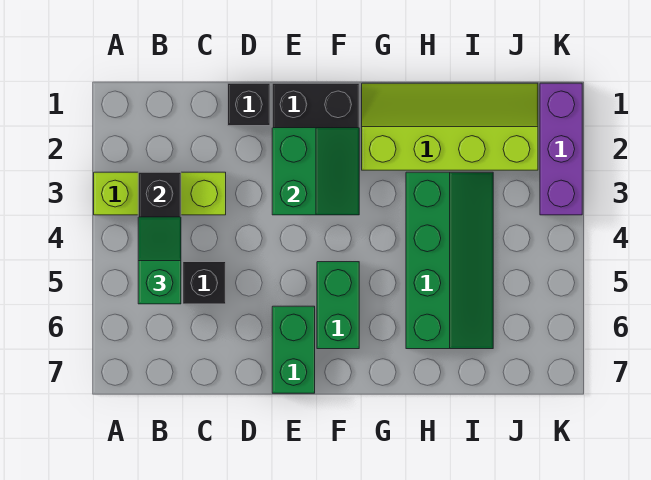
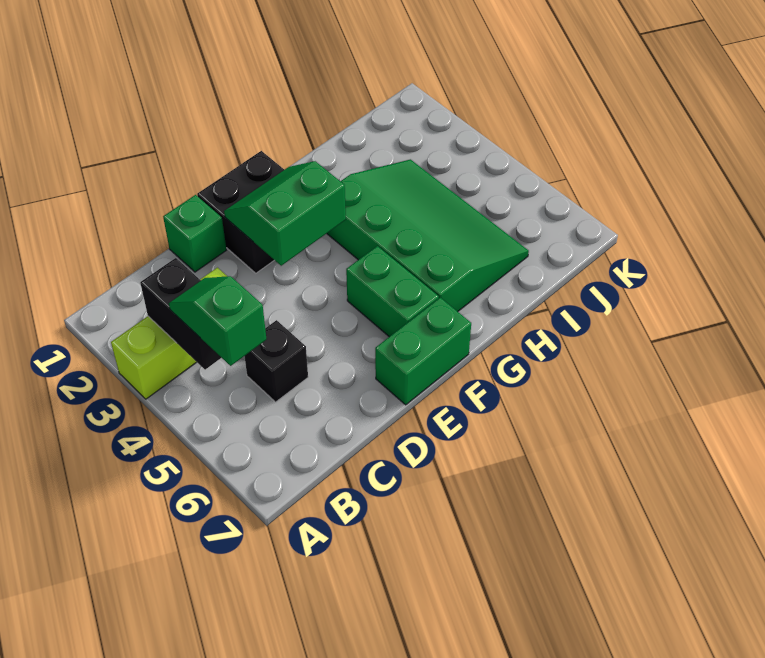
black brick D1 level 1 -> green brick D1 level 1
green slope E2:F3 level 2 top E -> green slope E2:F3 level 2 top 3
green brick E6:E7 level 1 -> green brick E7:F7 level 1
lime slope G1:J2 level 1 top 2 -> none
green slope H3:I6 level 1 top H -> green slope G3:I6 level 1 top G
purple brick K1:K3 level 1 -> none

